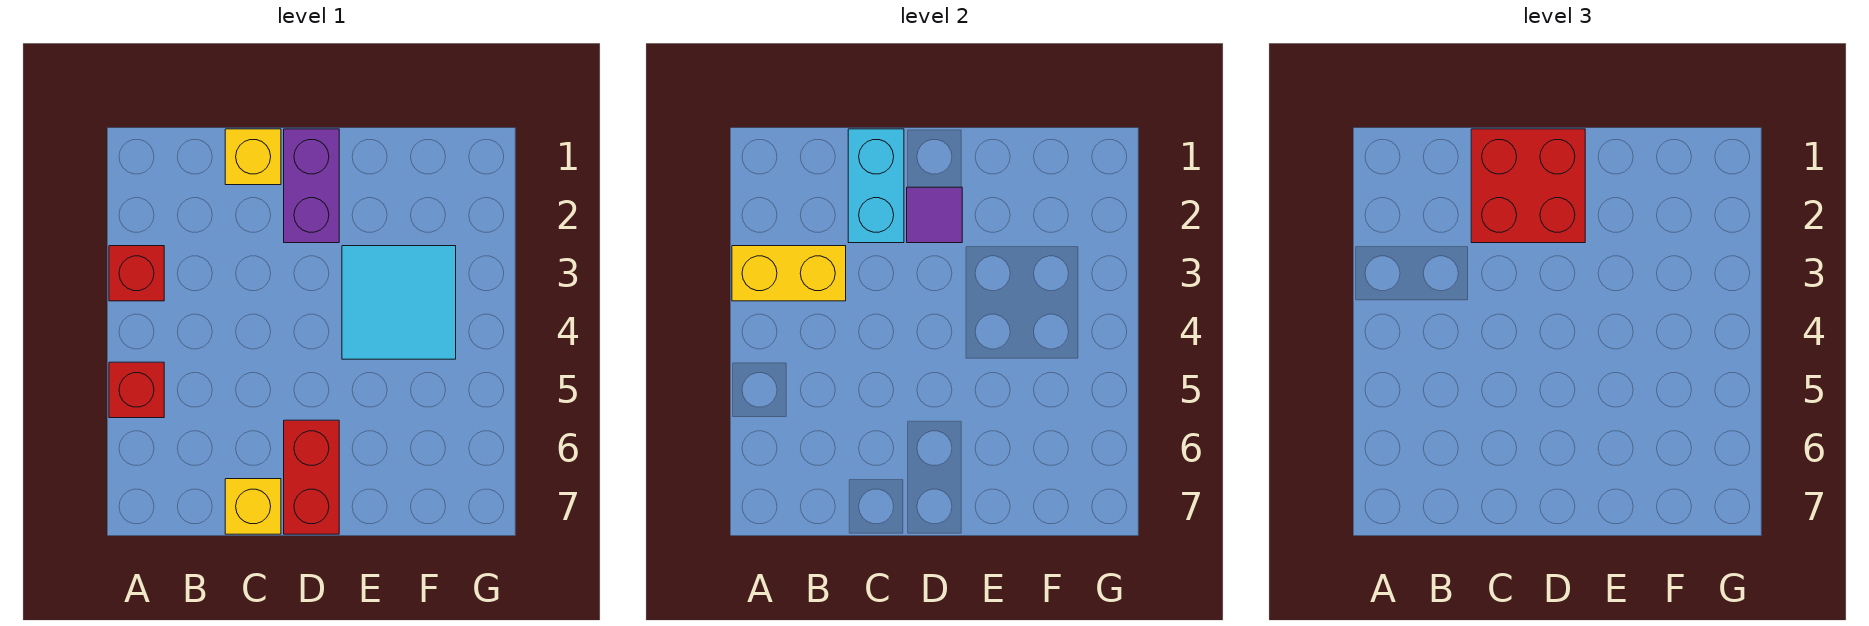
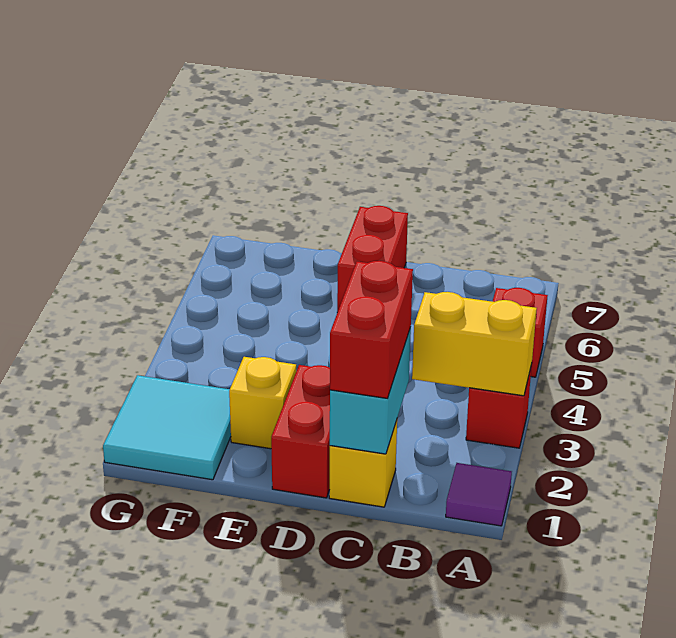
red brick C1:D2 level 3 -> red brick C1:C2 level 3
yellow brick C7 level 1 -> yellow brick E2 level 1
purple brick D1:D2 level 1 -> red brick D1:D2 level 1
purple tile D2 level 2 -> purple tile A1 level 1
cyan tile E3:F4 level 1 -> cyan tile F1:G2 level 1

